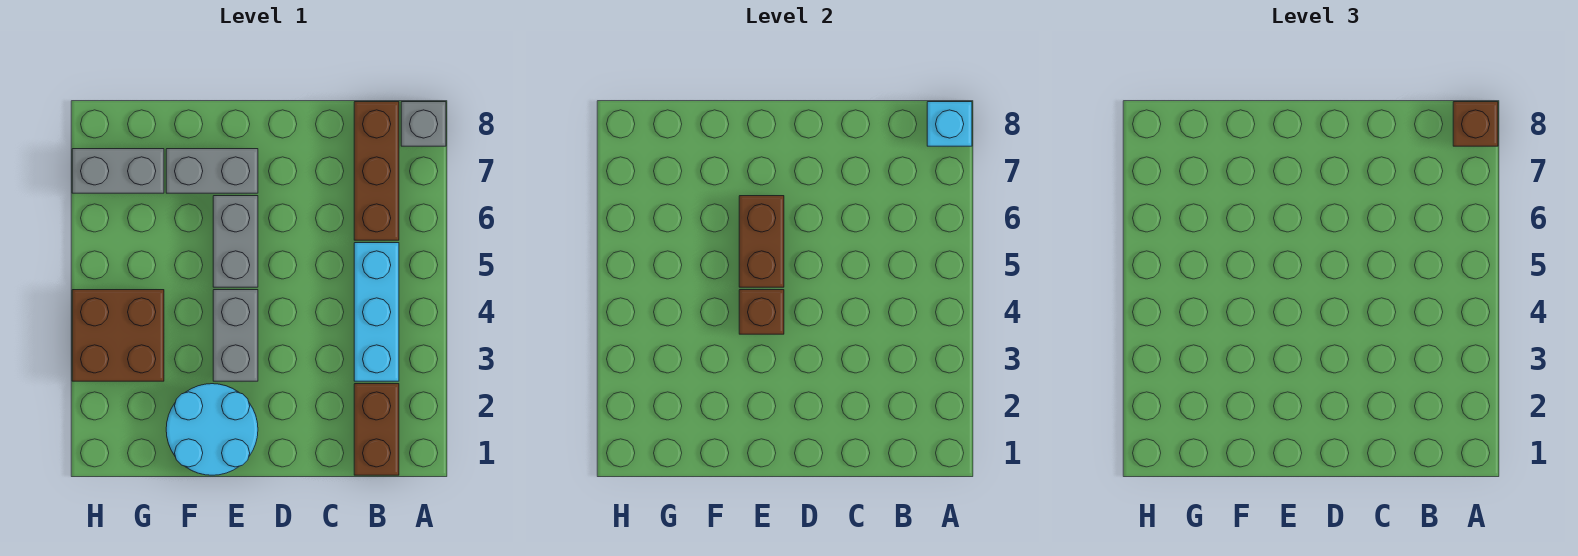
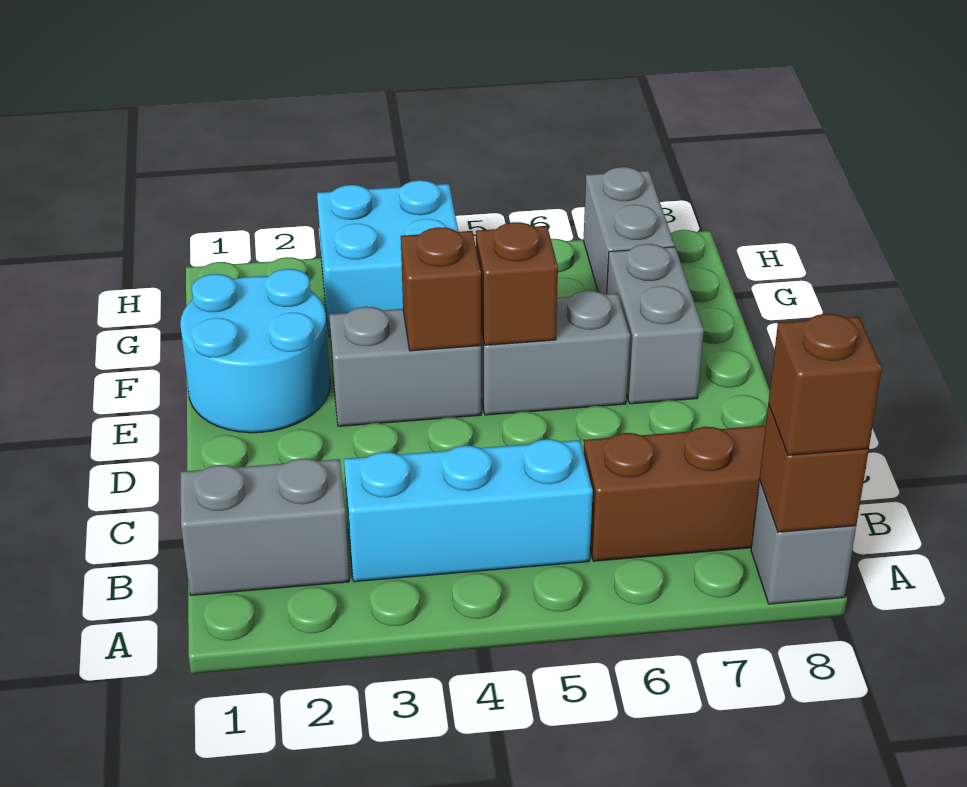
cyan brick A8 level 2 -> brown brick A8 level 2
brown brick B1:B2 level 1 -> grey brick B1:B2 level 1
brown brick E5:E6 level 2 -> brown brick E5 level 2
brown brick G3:H4 level 1 -> cyan brick G3:H4 level 1

